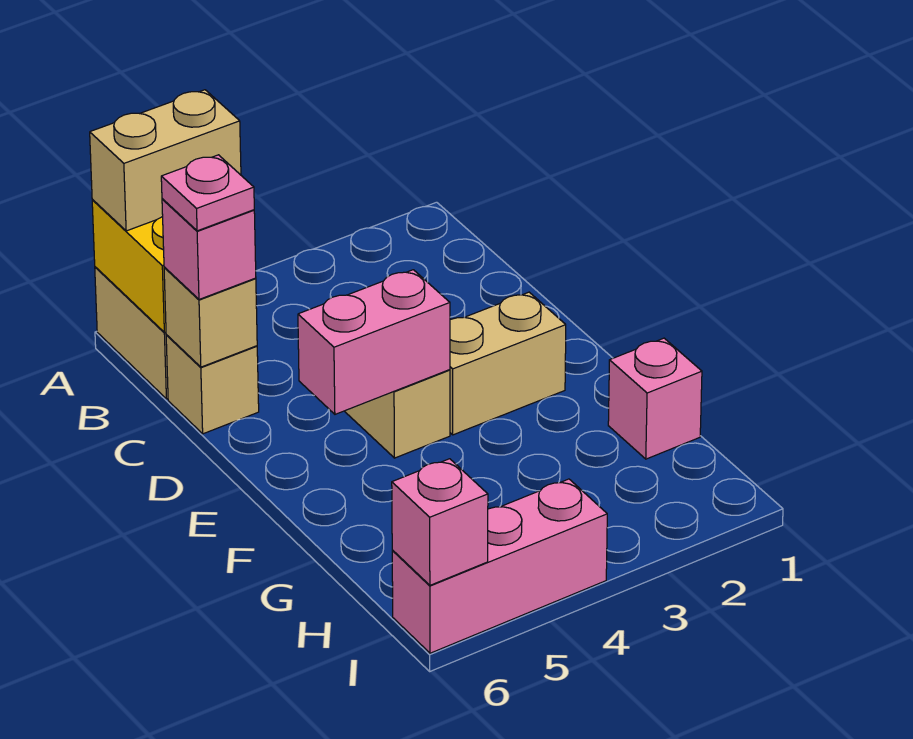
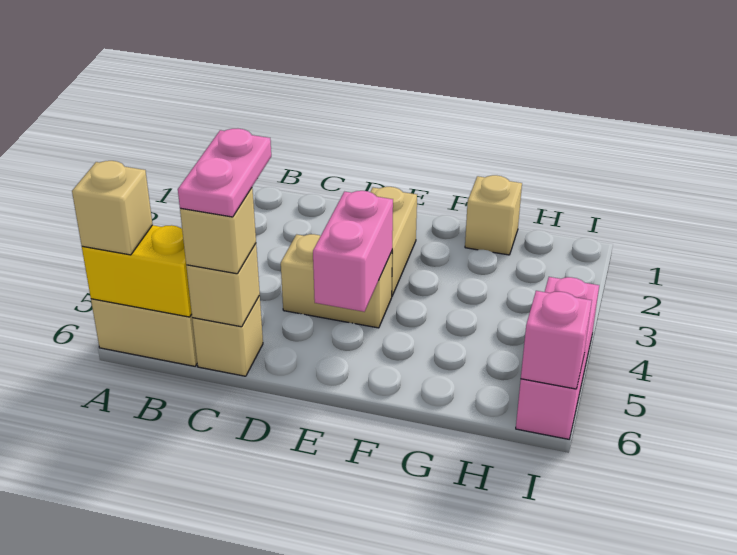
tan brick A5:A6 level 3 -> tan brick A6 level 3
pink brick C6 level 3 -> tan brick C6 level 3
pink plate C6 level 4 -> pink plate C5:C6 level 4
pink brick G1 level 1 -> tan brick G1 level 1

